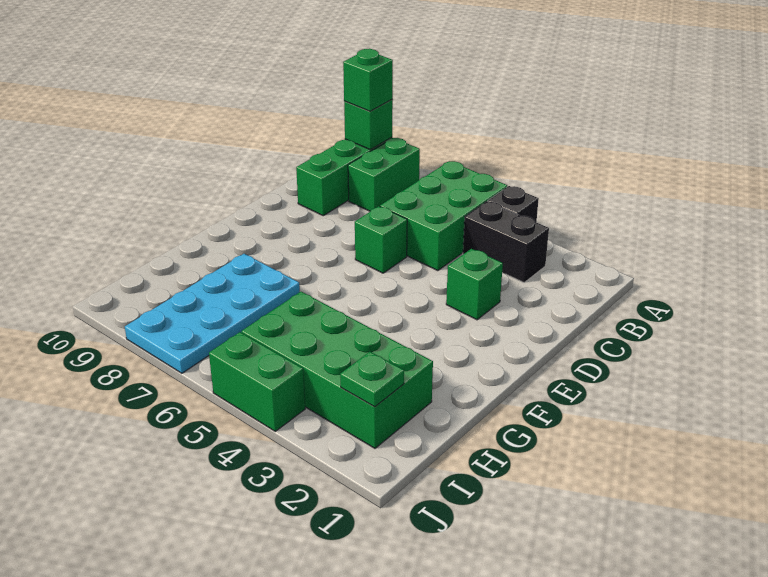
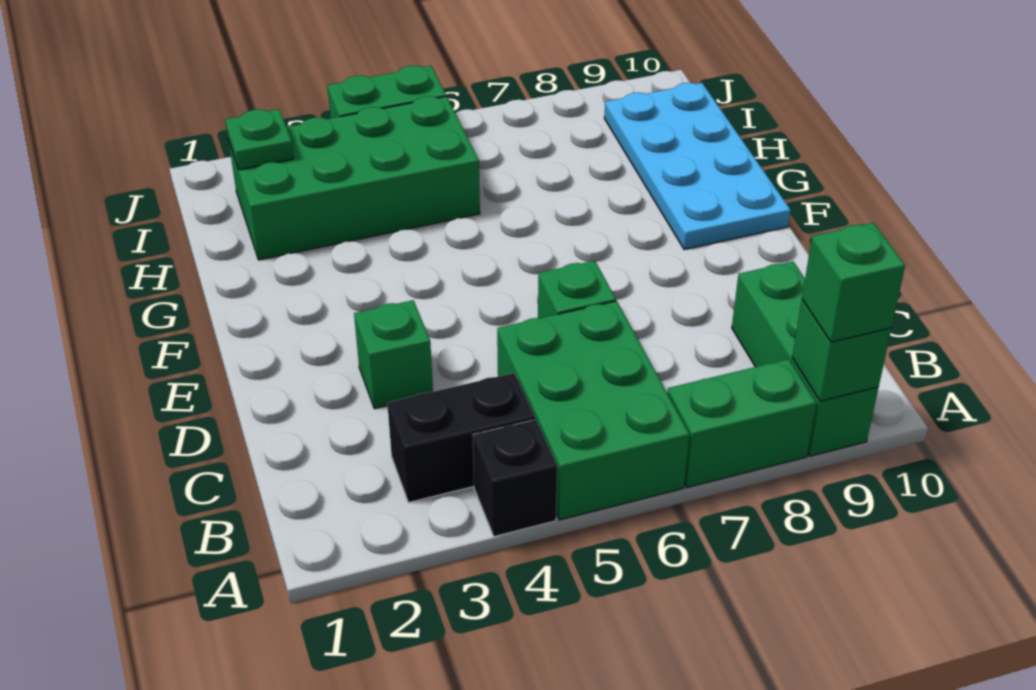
green brick A8:B8 level 1 -> green brick A7:A8 level 1
cyan plate G7:J8 level 1 -> cyan plate F9:I10 level 1

